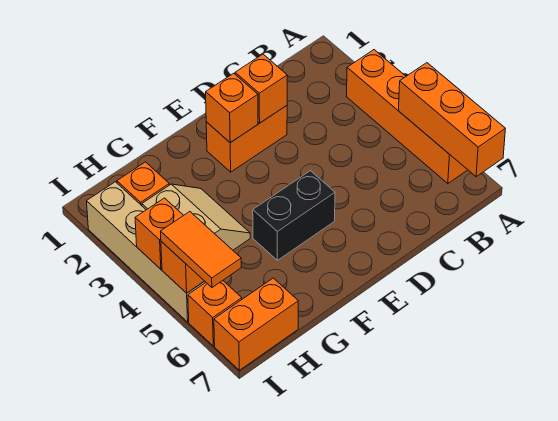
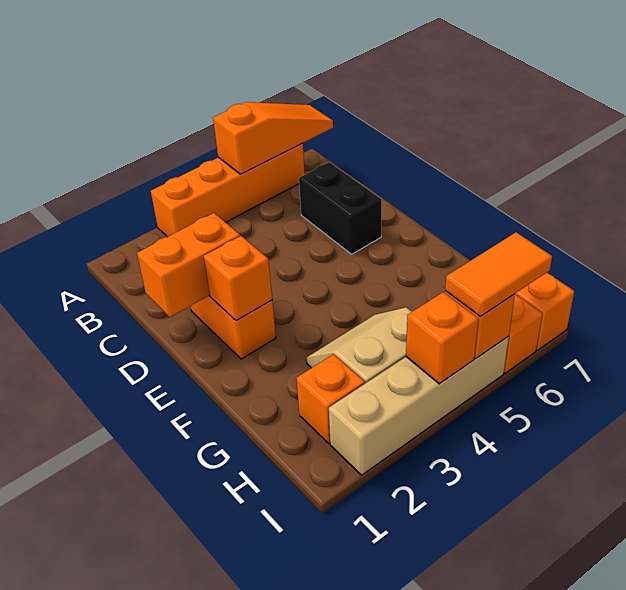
orange brick A5:A7 level 2 -> orange slope A5:A7 level 2 top 5
orange brick D2 level 2 -> orange brick D1:D2 level 2
black brick E5:F5 level 1 -> black brick C6:D6 level 1

